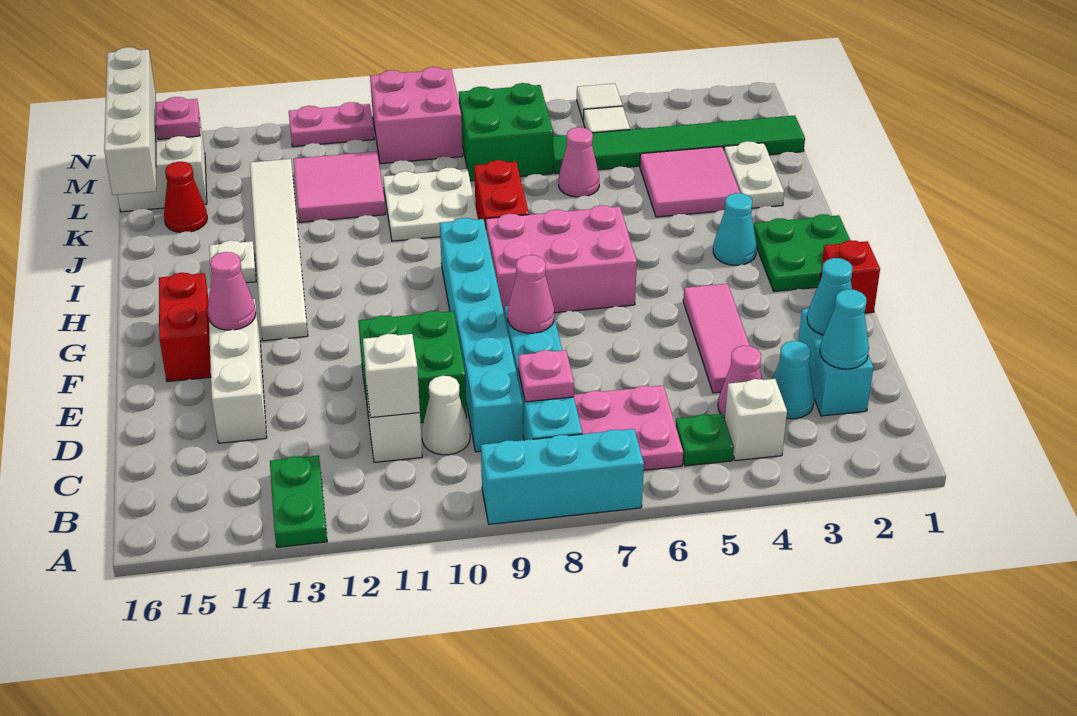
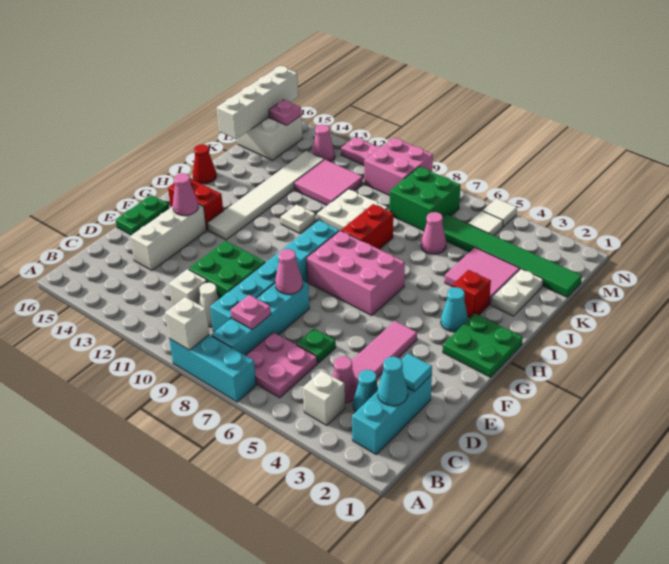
green plate A13:B13 level 1 -> green plate E16:F16 level 1
green plate B5 level 1 -> green plate D6 level 1
cyan brick C2:D2 level 1 -> cyan brick B2:D2 level 1
white brick C11 level 2 -> white brick A9 level 2
cyan cone D2 level 2 -> cyan tile D2 level 2
red brick F1 level 1 -> red brick I3 level 1
red brick F15:G15 level 1 -> red brick G14:G15 level 1
white plate I14 level 1 -> white plate I11 level 1
red cone K15 level 1 -> red cone I16 level 1
none -> pink cone M13 level 1

